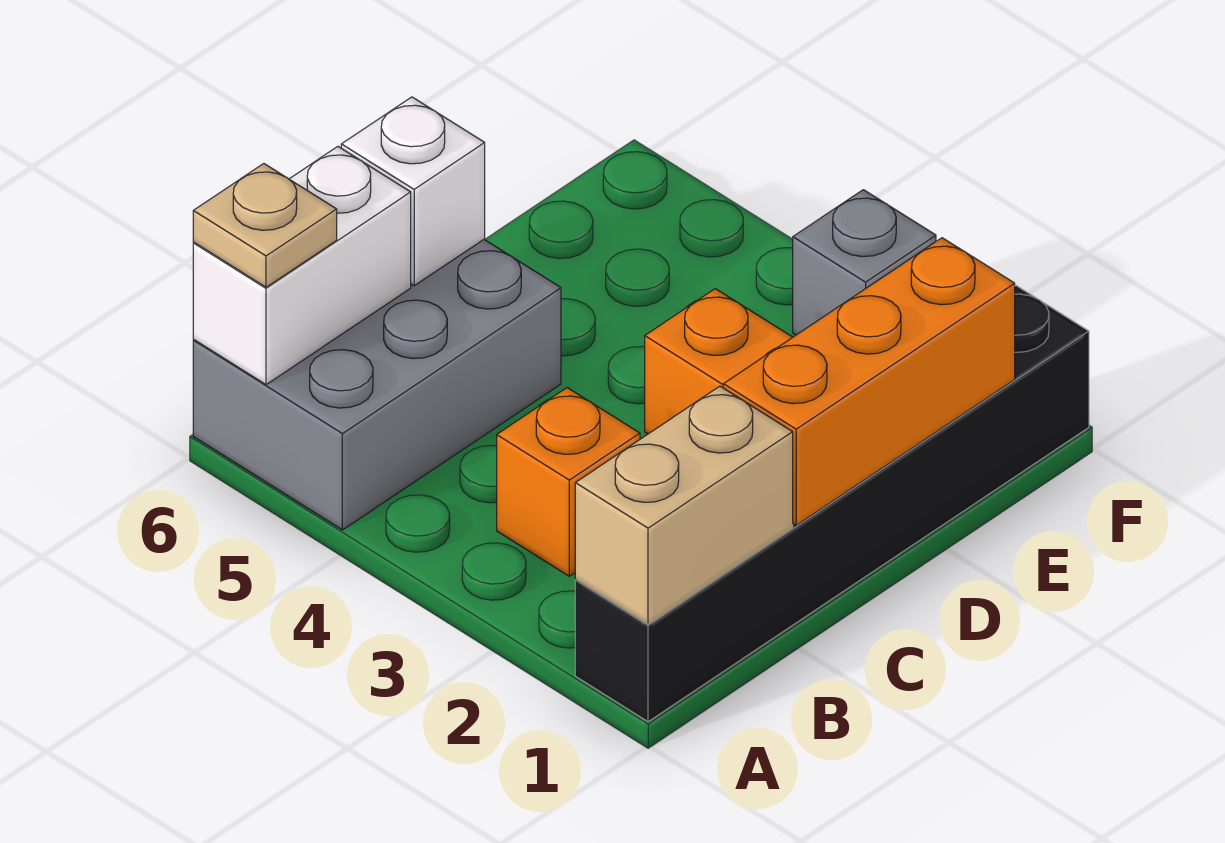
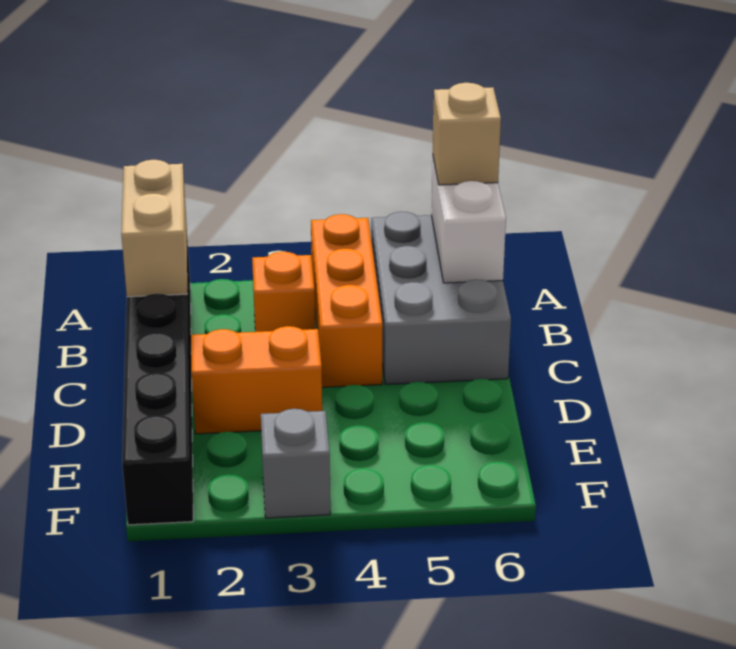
tan plate A6 level 3 -> tan brick A6 level 3
orange brick C1:E1 level 2 -> orange brick A4:C4 level 1
white brick C6 level 2 -> none

